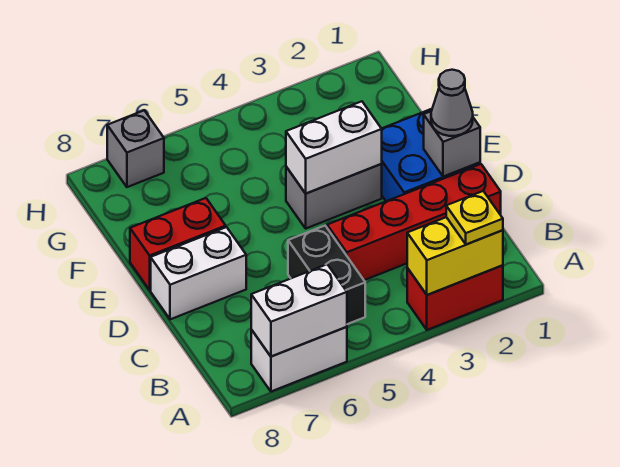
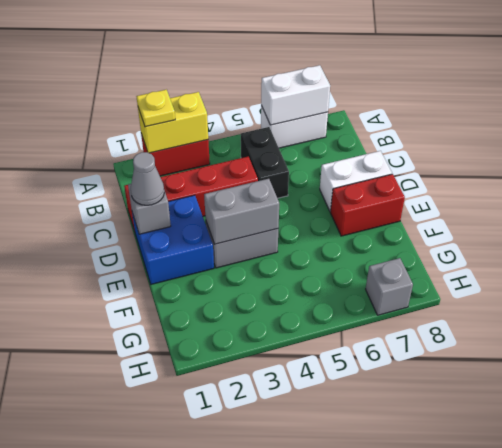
white brick E3:E4 level 2 -> grey brick E3:E4 level 2

